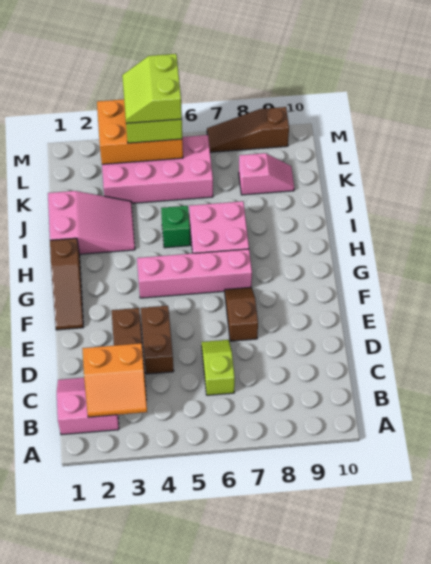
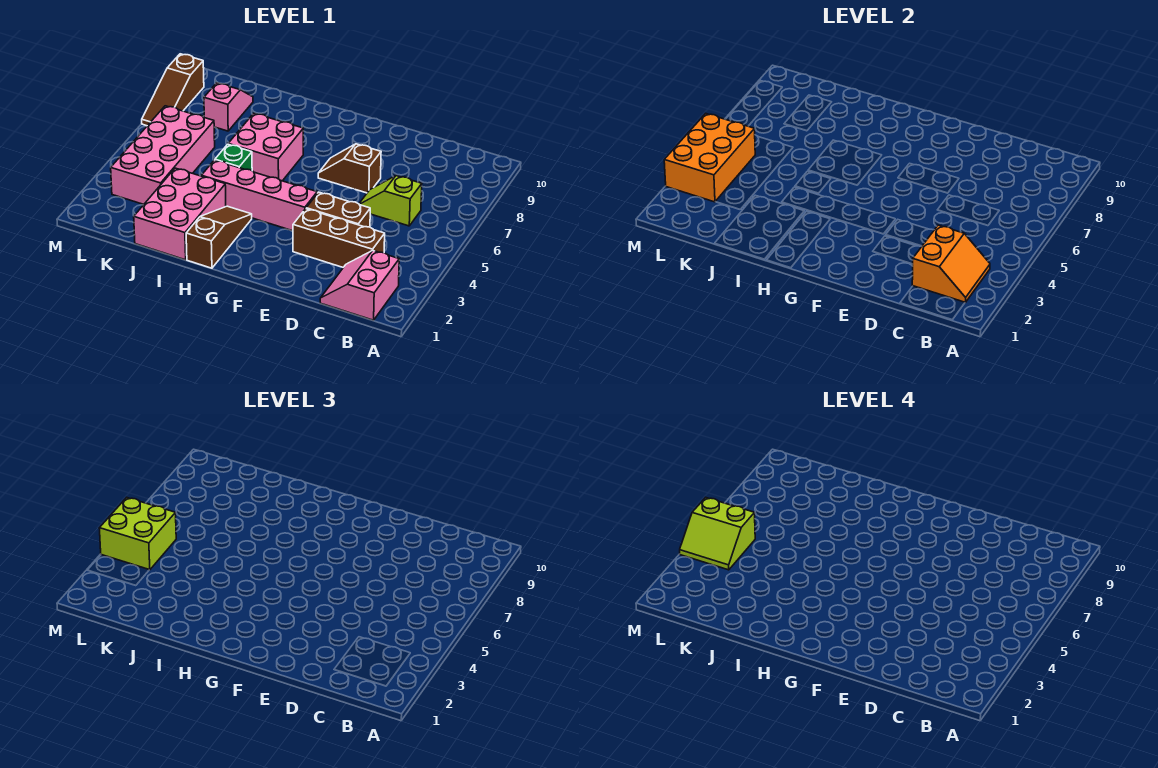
brown slope F1:H1 level 1 top H -> brown slope H1:H3 level 1 top 1
pink brick G4:G7 level 1 -> pink brick F4:I4 level 1
pink slope I1:J3 level 1 top 1 -> pink brick I1:J3 level 1

